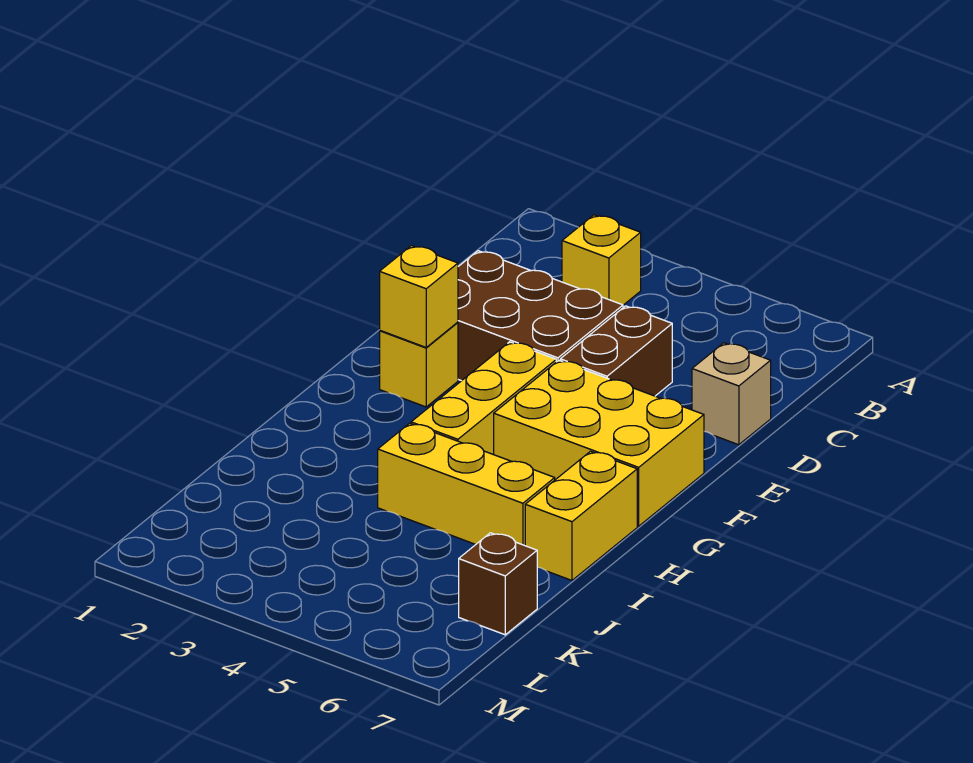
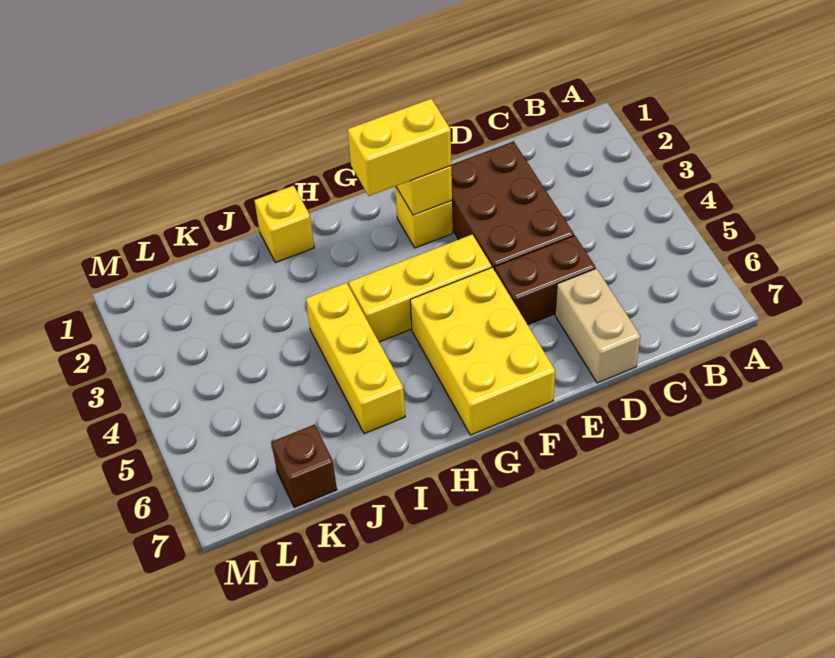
yellow brick B3 level 1 -> yellow brick I1 level 1
tan brick D7 level 1 -> tan brick D6:D7 level 1
yellow brick H7:I7 level 1 -> yellow brick F2:G2 level 3

